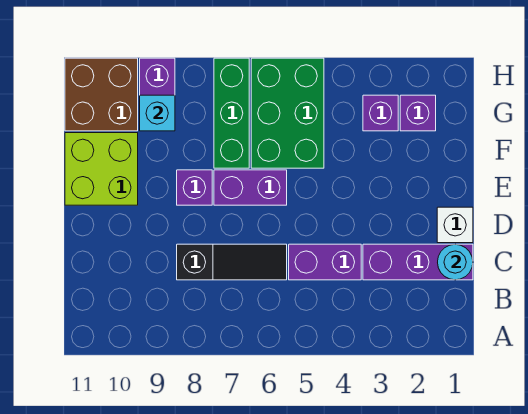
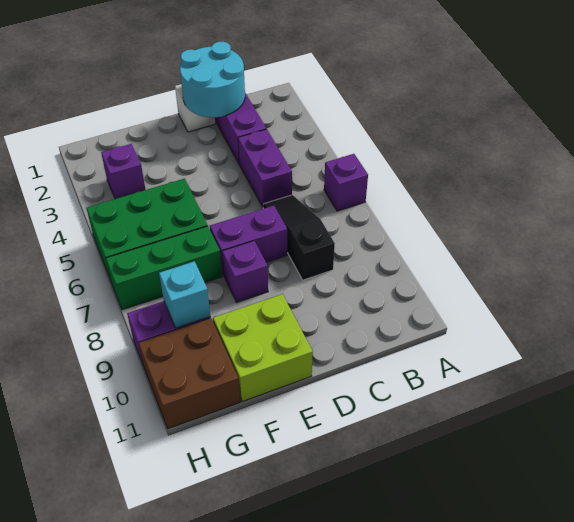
cyan round brick C1 level 2 -> cyan round brick C1:D2 level 2
purple brick E6:E7 level 1 -> purple brick D7:E7 level 1
purple brick G2 level 1 -> purple brick A6 level 1

